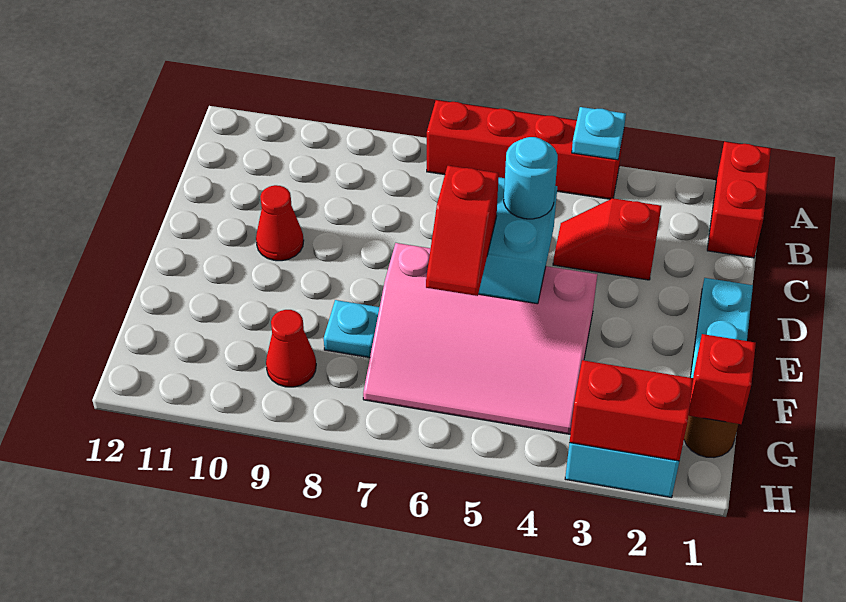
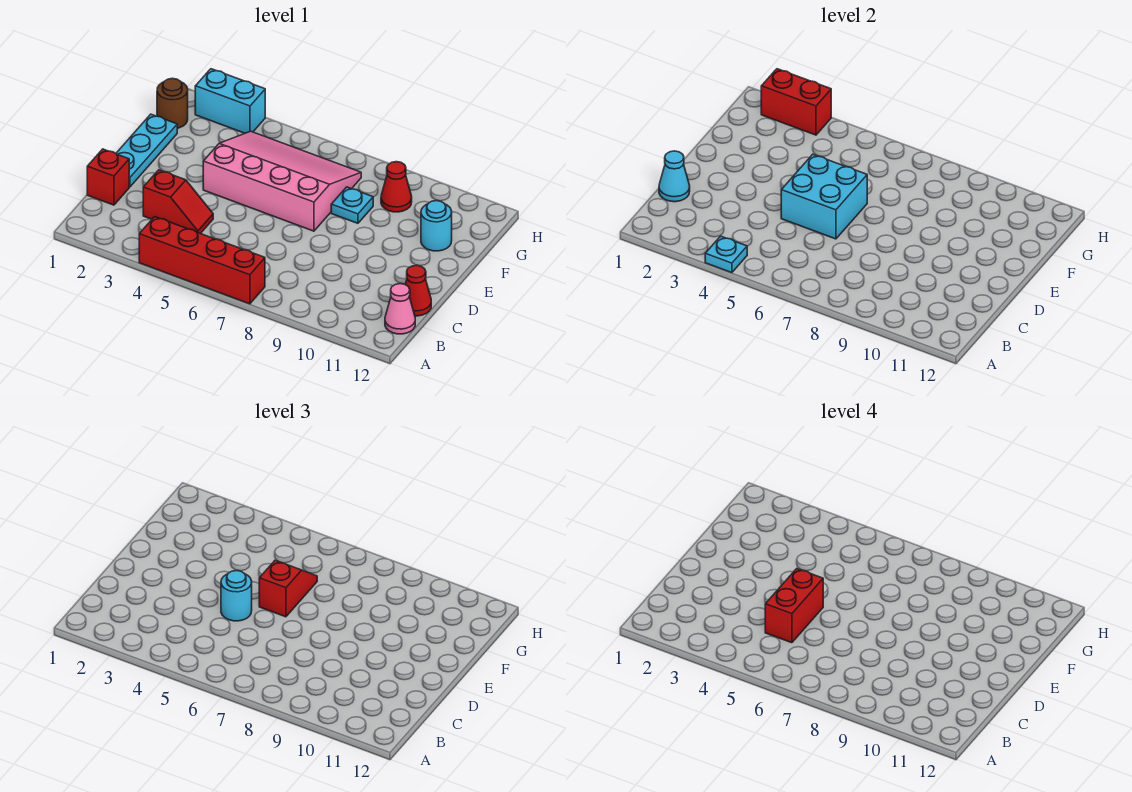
red brick A1:B1 level 1 -> red brick C5:D5 level 4
none -> pink cone B12 level 1
none -> cyan cone C1 level 2
red cone D10 level 1 -> red cone C12 level 1
none -> cyan round brick F11 level 1
red brick G1 level 2 -> red brick C1 level 1

